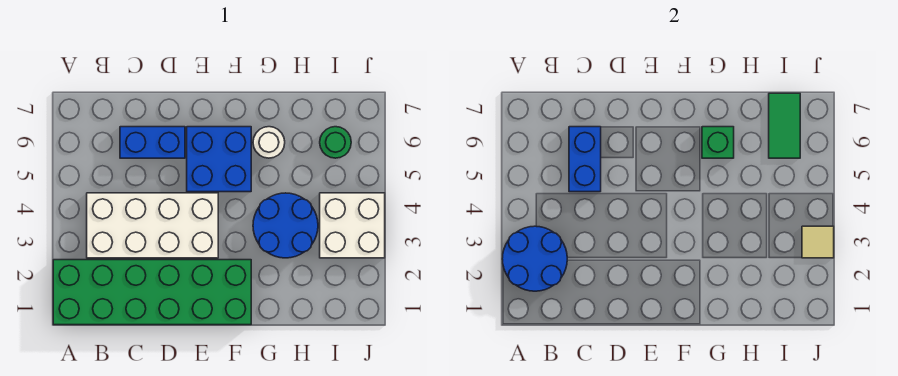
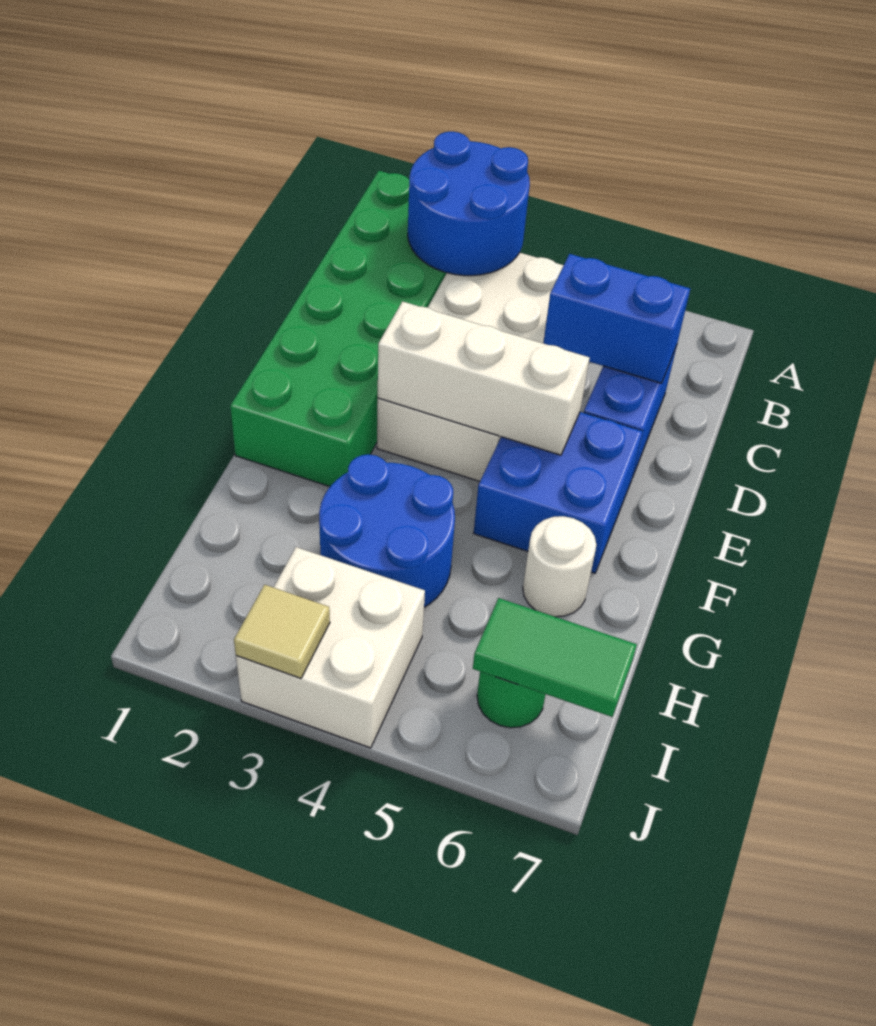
none -> white brick E3:E5 level 2
green brick G6 level 2 -> none

